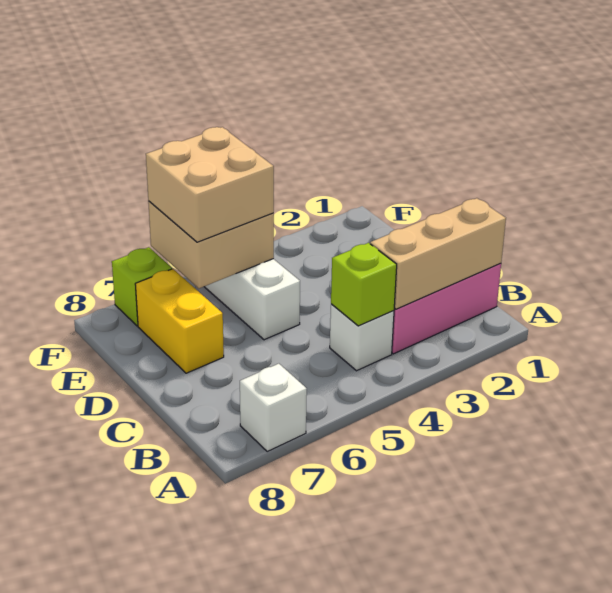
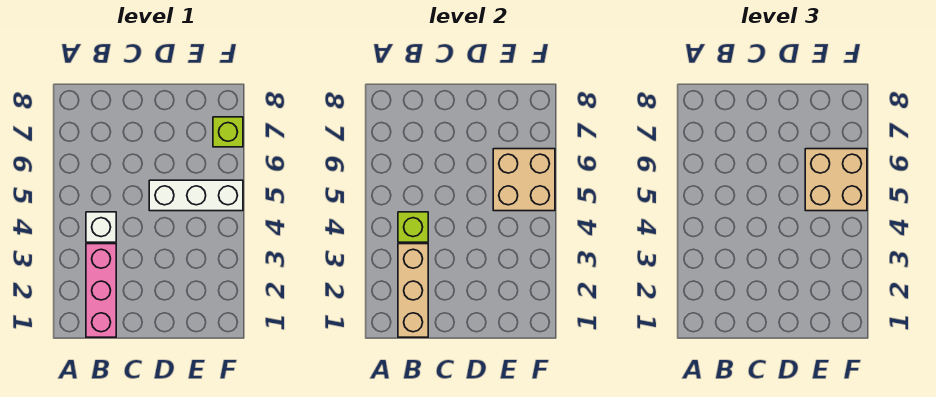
white brick A7 level 1 -> none
yellow brick D7:E7 level 1 -> none

